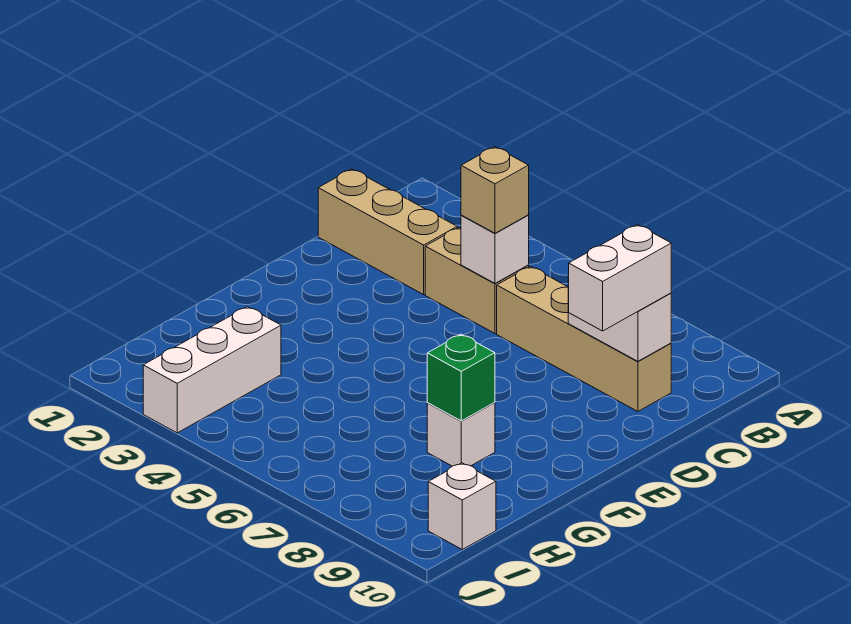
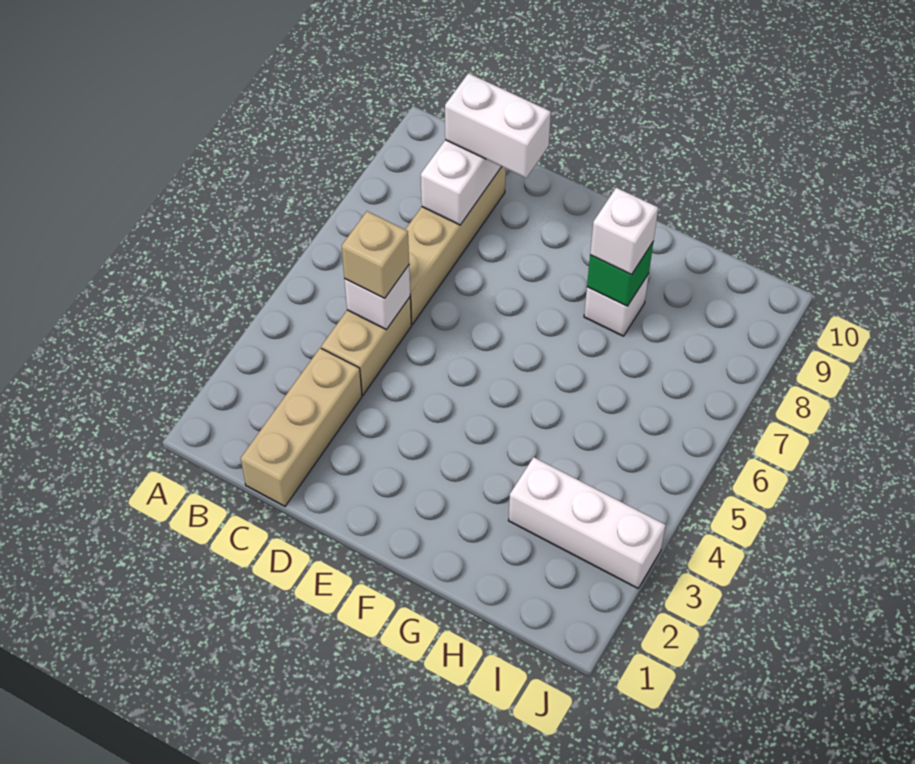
white brick I10 level 1 -> white brick G8 level 3

